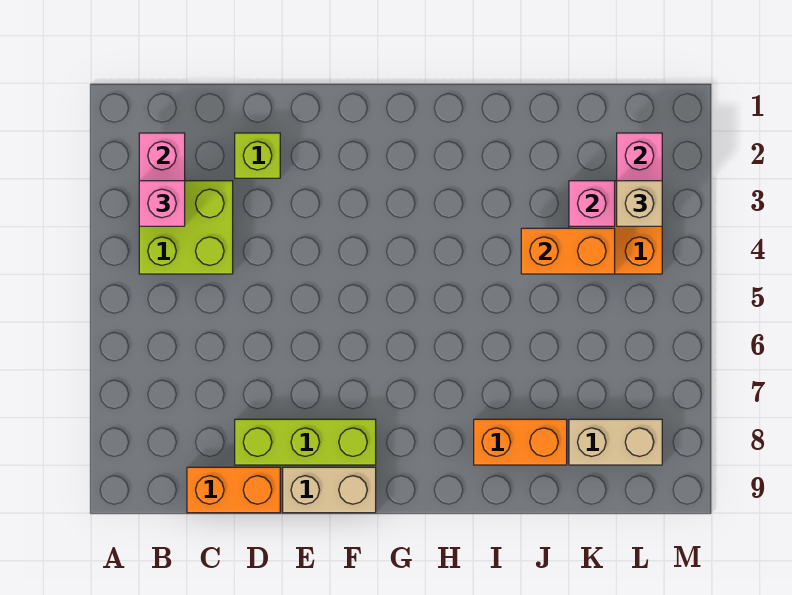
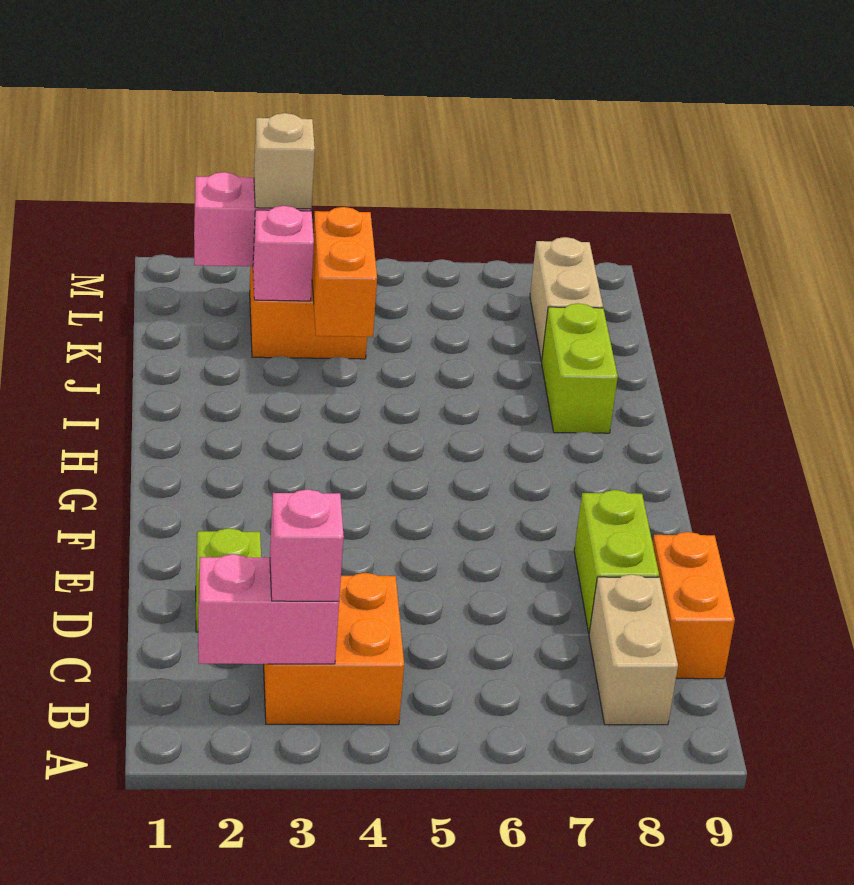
lime brick B3:C4 level 1 -> orange brick B3:C4 level 1
lime brick D8:F8 level 1 -> lime brick D8:E8 level 1
tan brick E9:F9 level 1 -> tan brick B8:C8 level 1
orange brick I8:J8 level 1 -> lime brick I8:J8 level 1

